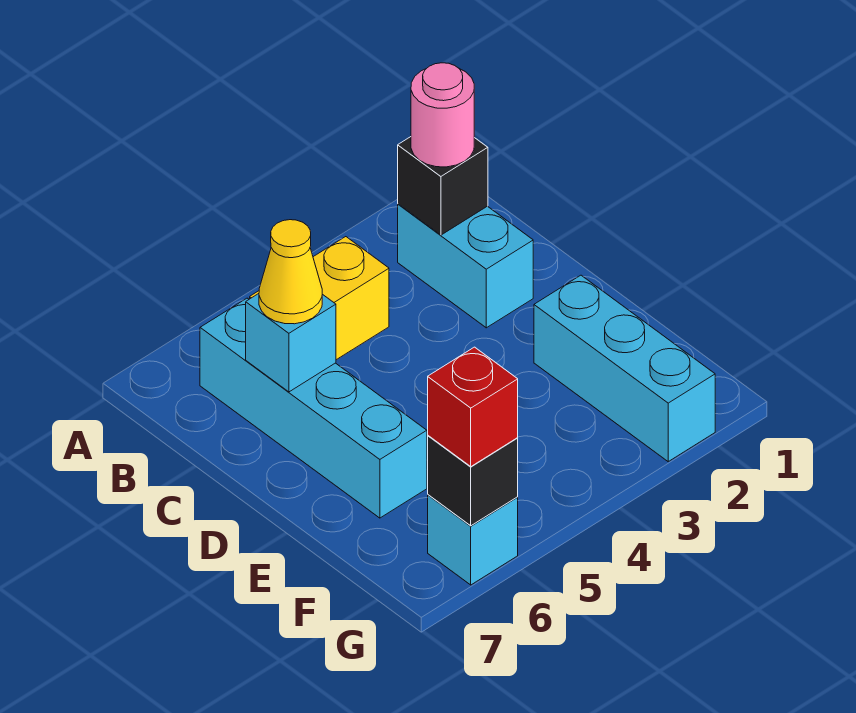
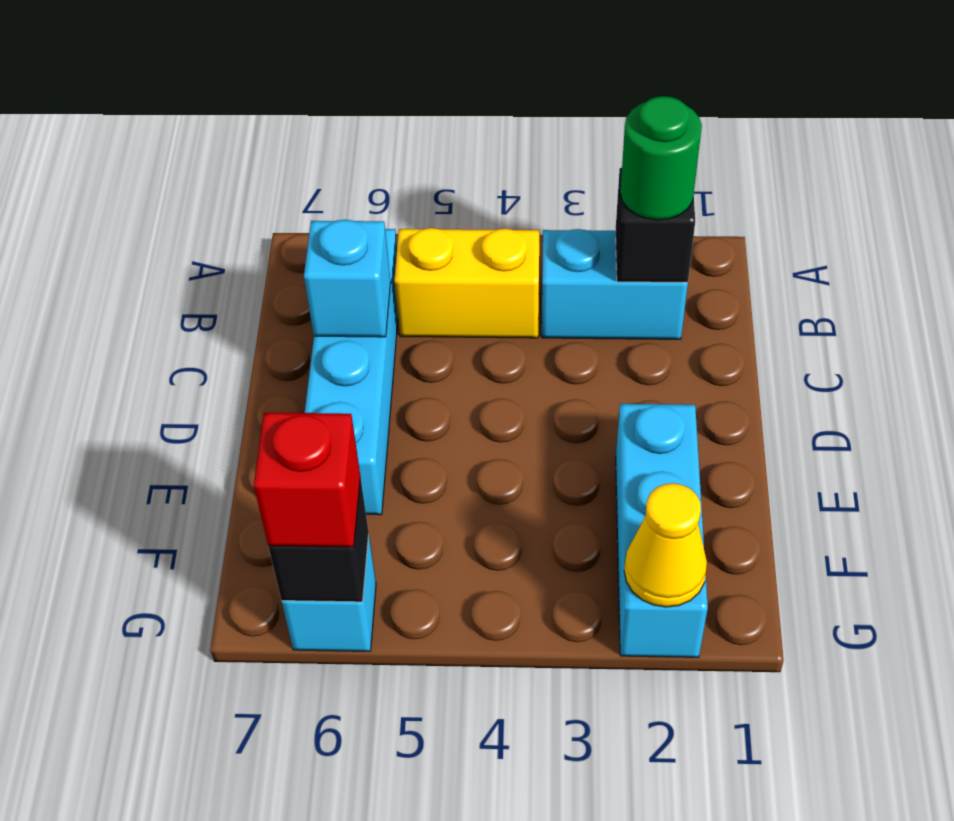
cyan brick B2:C2 level 1 -> cyan brick B2:B3 level 1
pink round brick B2 level 3 -> green round brick B2 level 3
yellow cone C6 level 3 -> yellow cone G2 level 2

